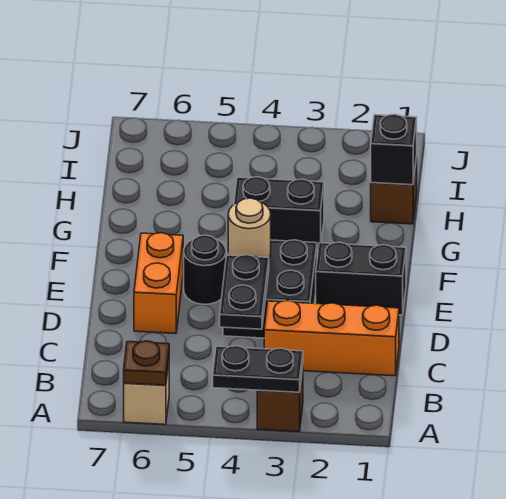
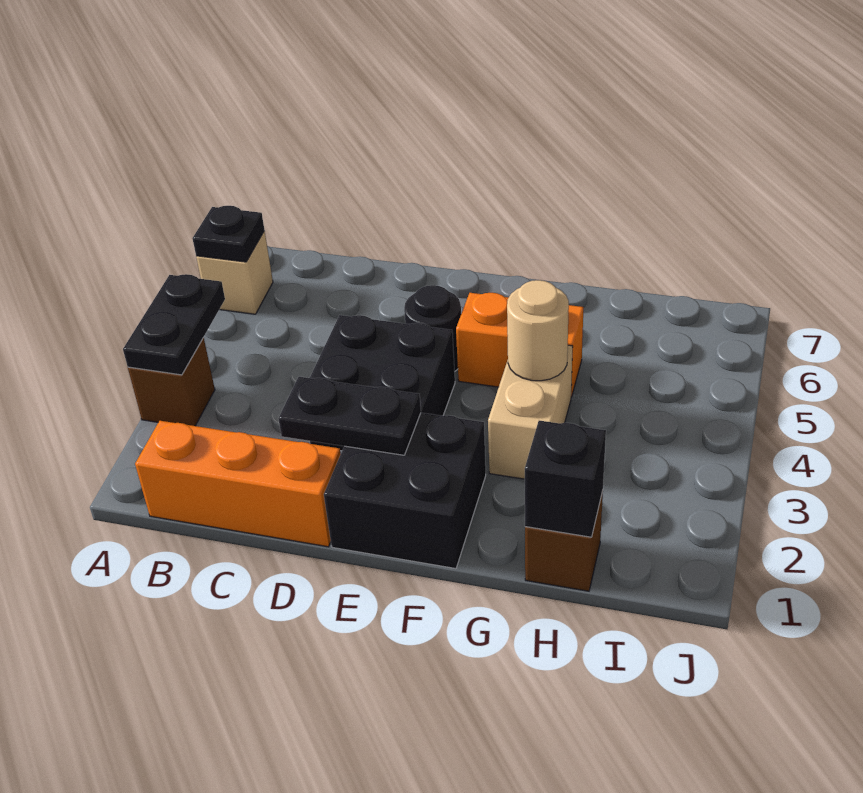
brown plate A6 level 2 -> black plate A6 level 2
orange brick C1:C3 level 1 -> orange brick B1:D1 level 1
black plate C4:D4 level 2 -> black plate D2:E2 level 2
orange brick D6:E6 level 1 -> orange brick F5:G5 level 1
black brick E1:E2 level 1 -> black brick E1:F2 level 1
tan round brick E4 level 2 -> tan round brick G4 level 2
black brick G3:G4 level 1 -> tan brick G3:G4 level 1

